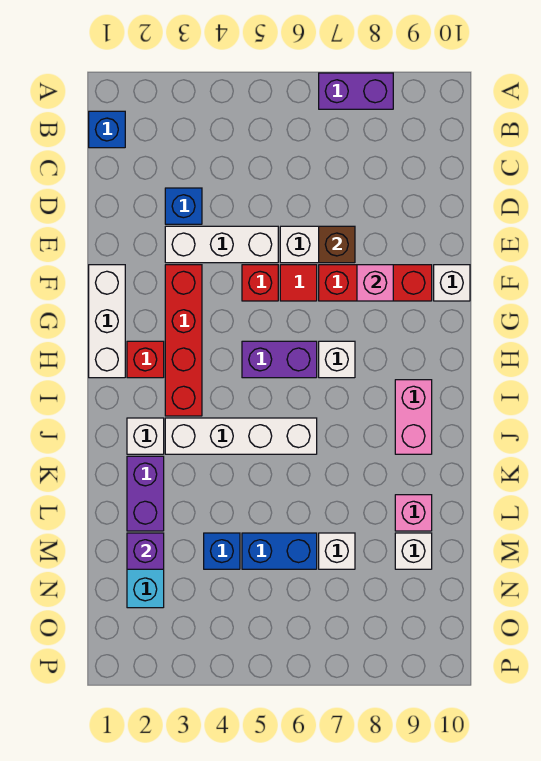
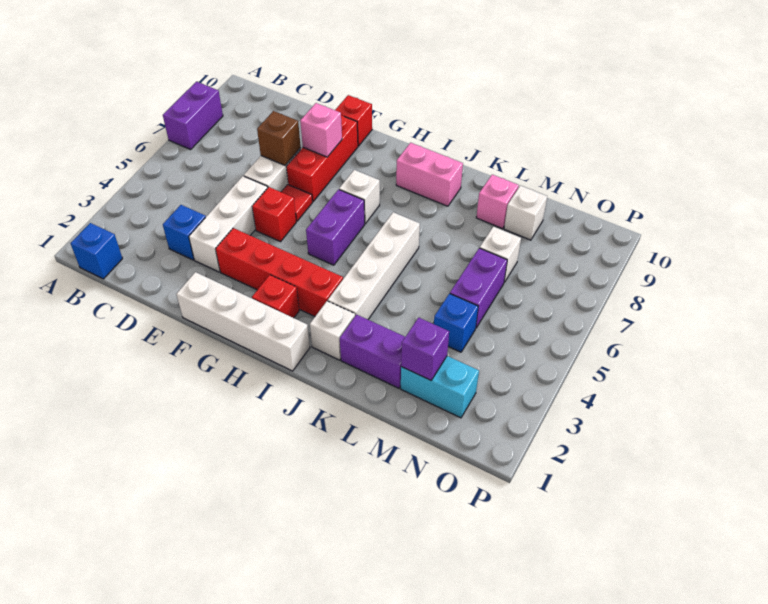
white brick F1:H1 level 1 -> white brick F1:I1 level 1
white brick F10 level 1 -> red brick F10 level 1
blue brick M5:M6 level 1 -> purple brick M5:M6 level 1

